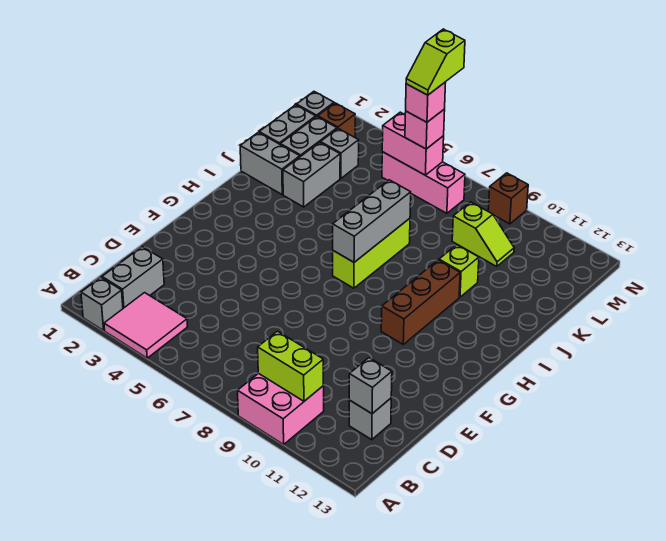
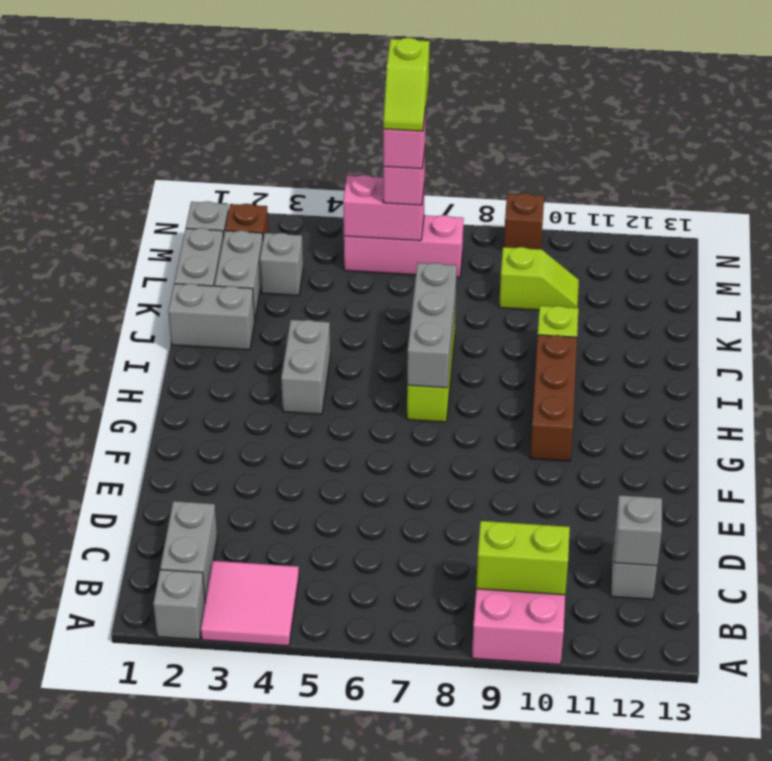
grey brick J3:K3 level 1 -> grey brick H4:I4 level 1

